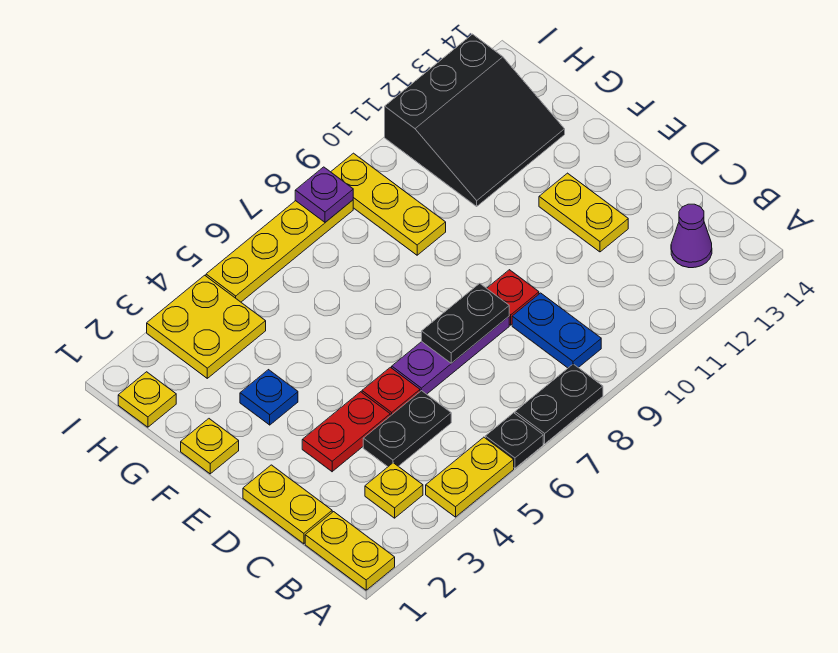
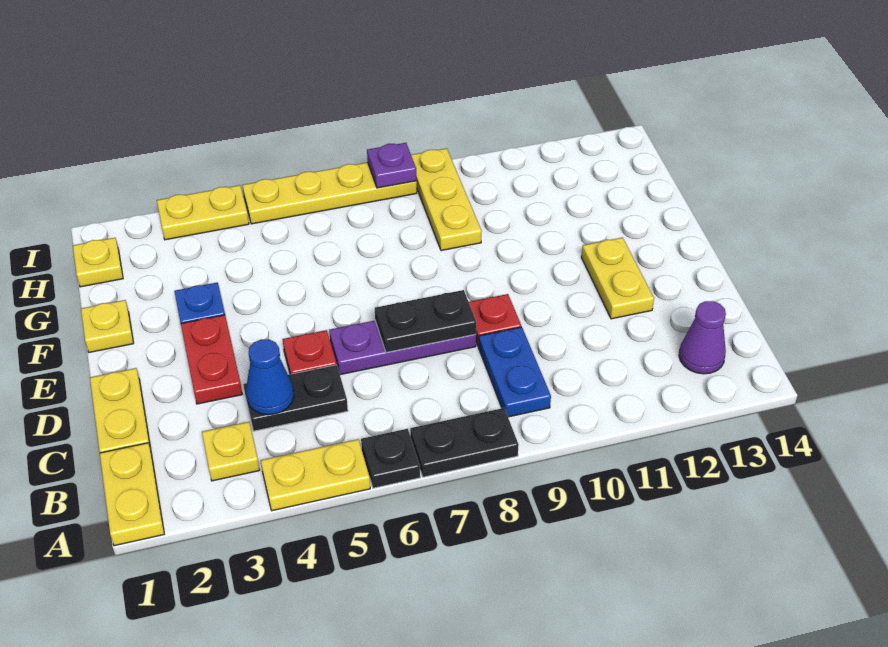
none -> blue cone C4 level 2
red plate D3:D4 level 1 -> red plate D3:E3 level 1
black slope G11:I13 level 1 top I -> none
yellow plate H3:I4 level 1 -> yellow plate I3:I4 level 1

